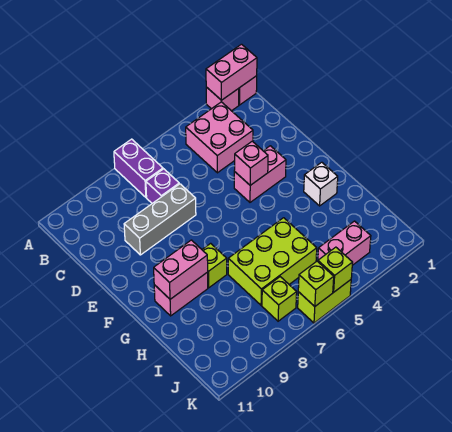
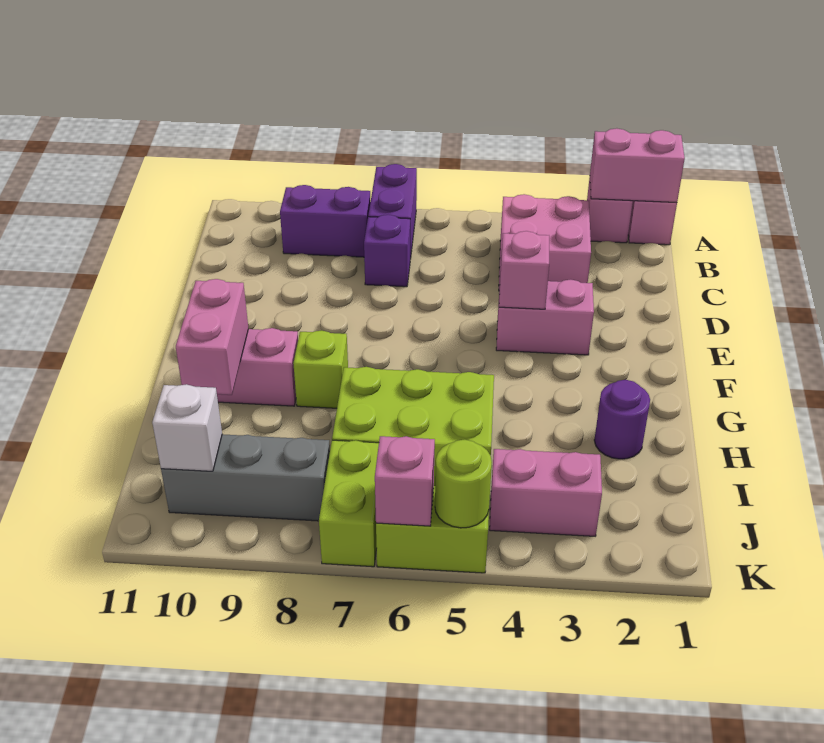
none -> purple brick B8:B9 level 1
grey brick D7:D9 level 1 -> grey brick J8:J10 level 1
white brick G2 level 1 -> white brick J10 level 2
pink brick G9:G10 level 2 -> pink brick G10:H10 level 2
none -> purple round brick H2 level 1
lime brick J7 level 1 -> lime brick J7:K7 level 1
lime brick K5 level 2 -> lime round brick K5 level 2
lime brick K6 level 2 -> pink brick K6 level 2

